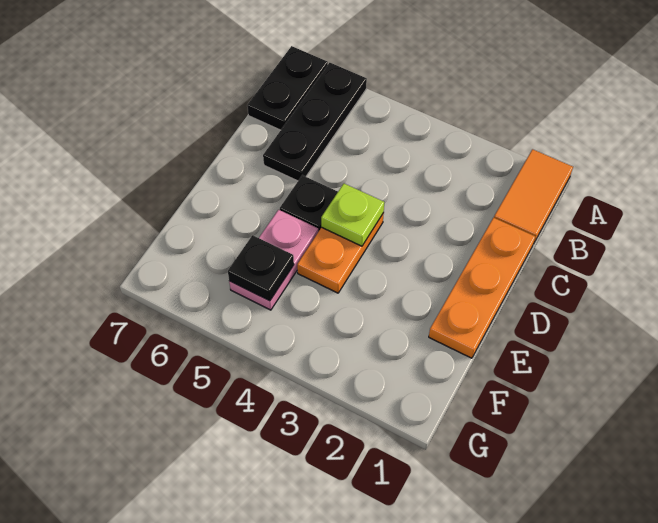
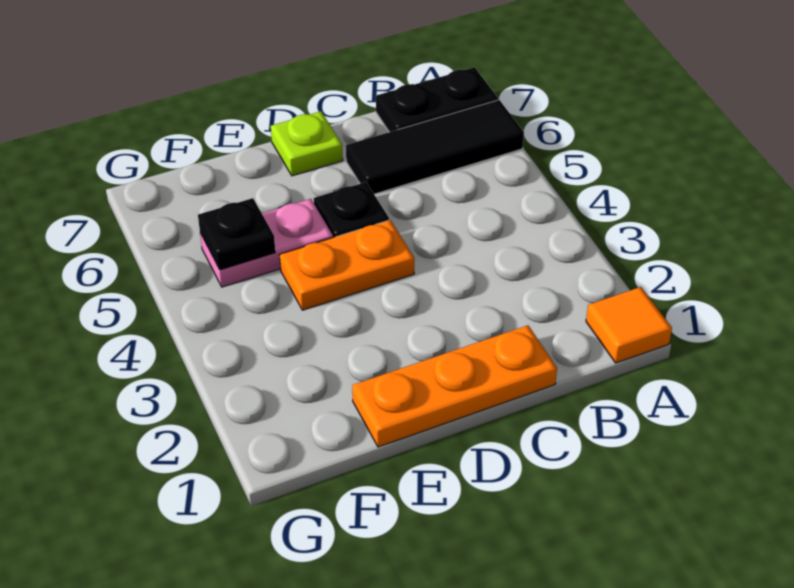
orange tile A1:B1 level 1 -> orange tile A1 level 1
black plate A6:C6 level 1 -> black tile A6:C6 level 1
lime plate D4 level 2 -> lime plate D7 level 1

